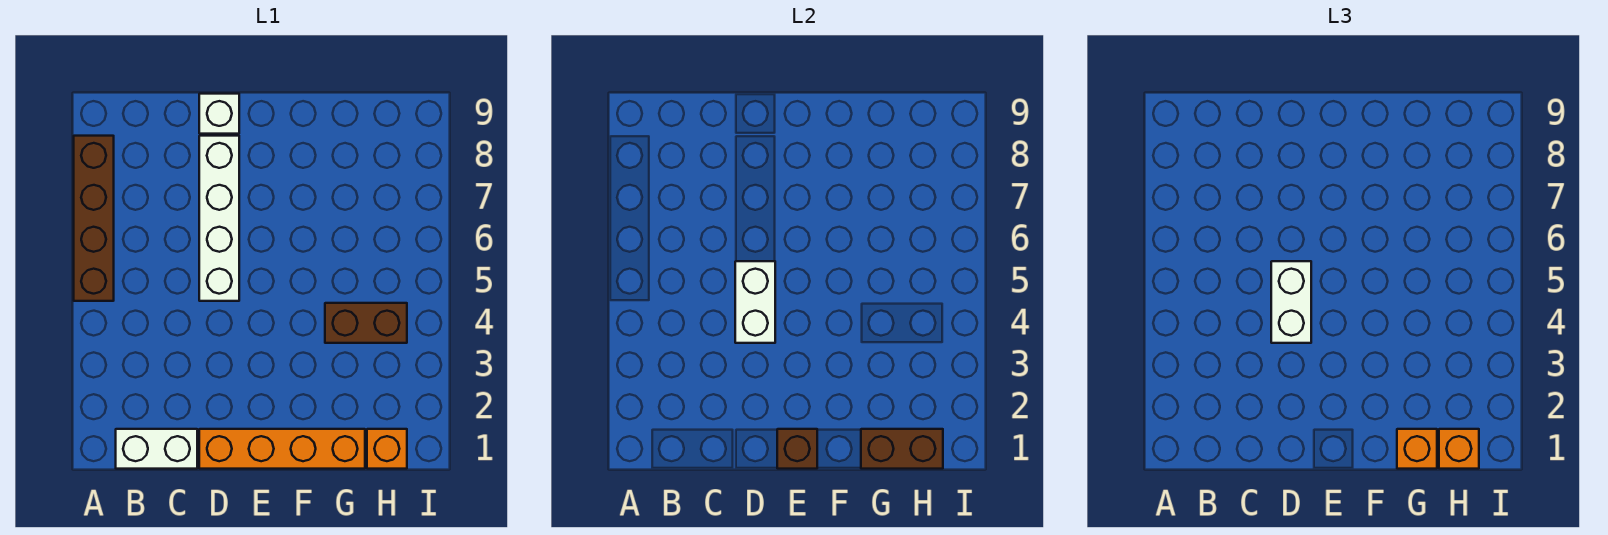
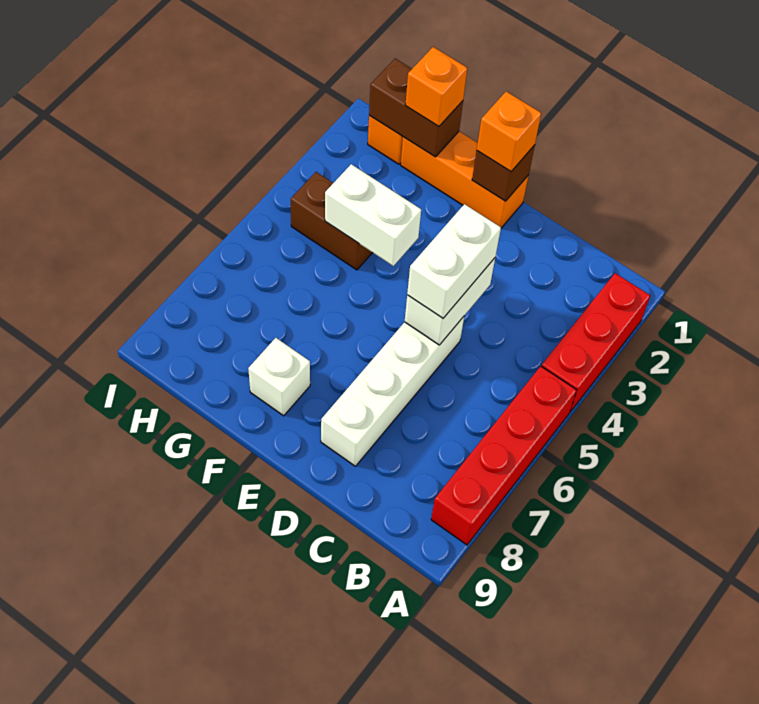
none -> red brick A2:A4 level 1
brown brick A5:A8 level 1 -> red brick A5:A8 level 1
white brick B1:C1 level 1 -> white brick F4:G4 level 2
orange brick D1:G1 level 1 -> orange brick E1:G1 level 1
white brick D9 level 1 -> white brick F8 level 1
orange brick H1 level 3 -> orange brick E1 level 3

